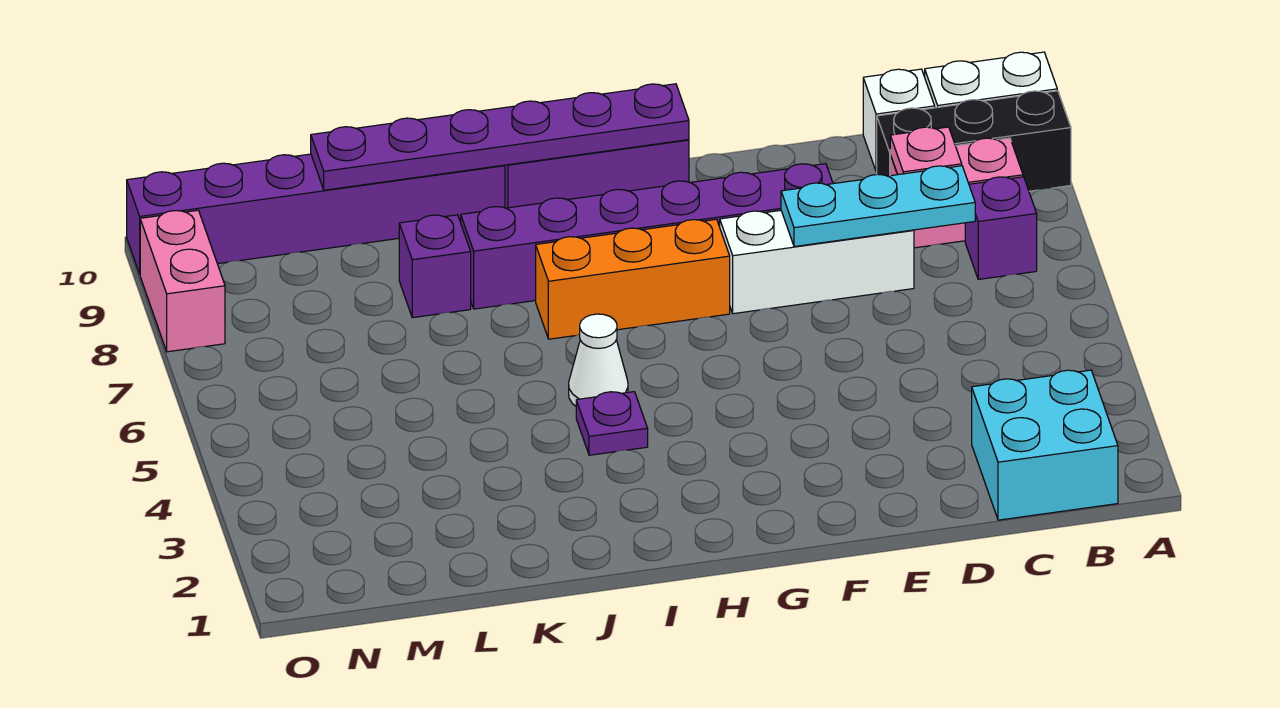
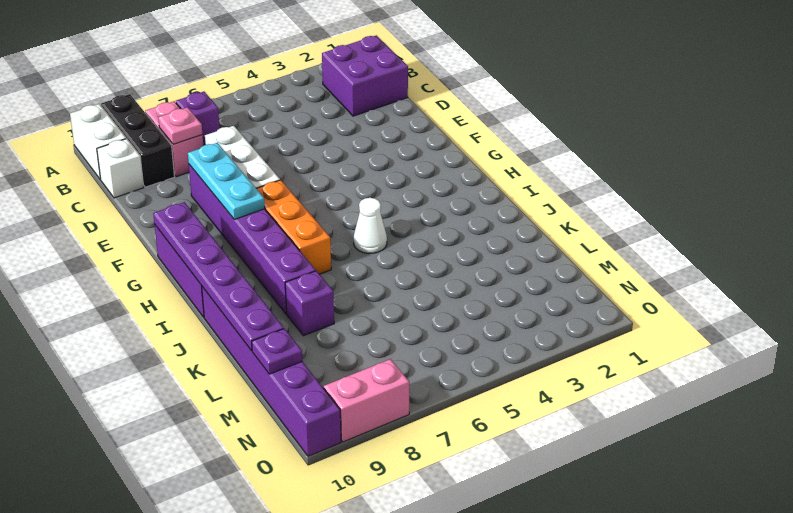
cyan brick B1:C2 level 1 -> purple brick B1:C2 level 1
cyan plate C7:E7 level 2 -> cyan plate E8:G8 level 2
purple plate I4 level 1 -> purple plate M10 level 2

